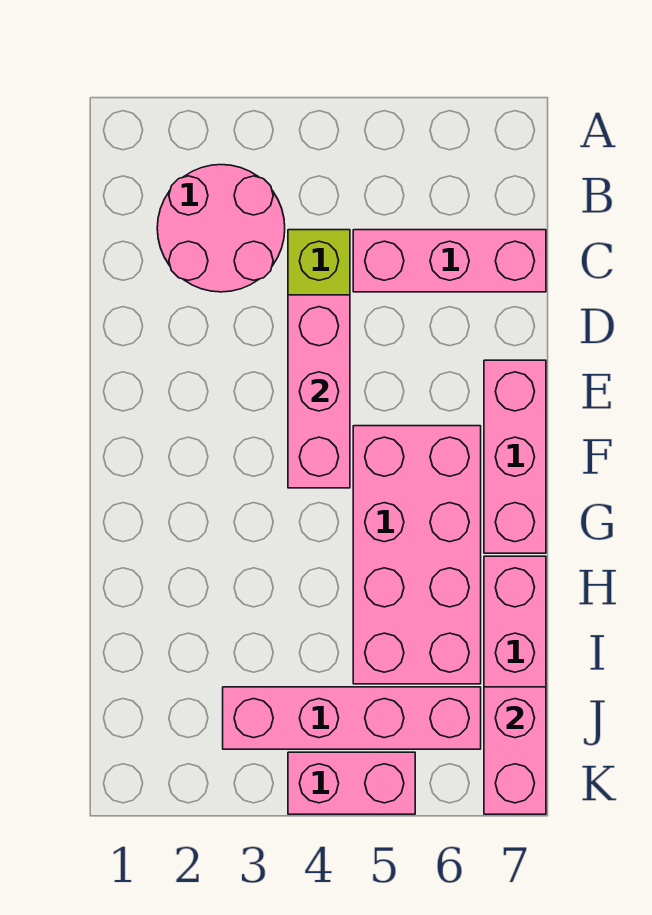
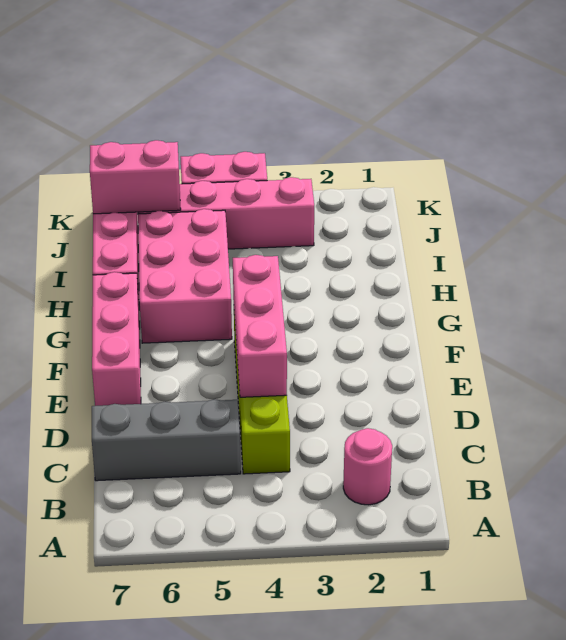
pink round brick B2:C3 level 1 -> pink round brick B2 level 1
pink brick C5:C7 level 1 -> grey brick C5:C7 level 1
pink brick F5:I6 level 1 -> pink brick G5:I6 level 1
pink brick J7:K7 level 2 -> pink brick J6:J7 level 2

